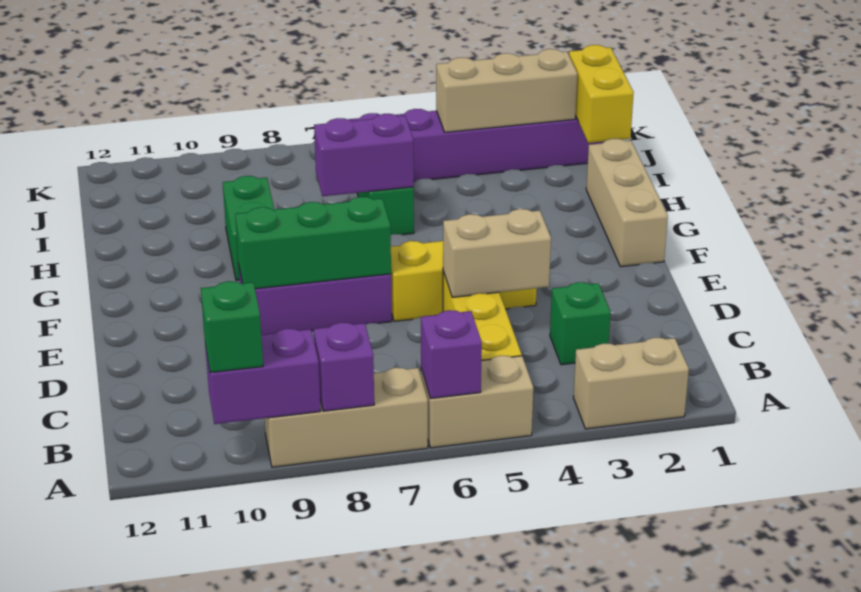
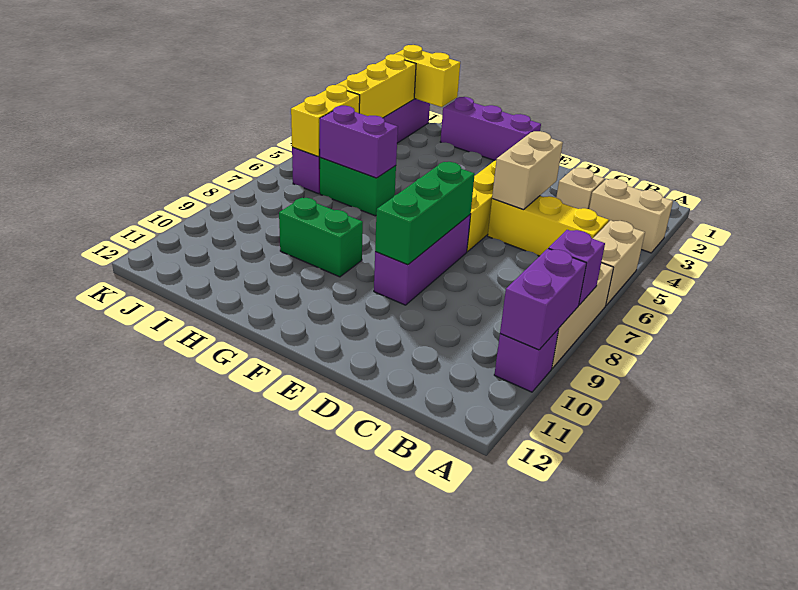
tan brick A2:A3 level 1 -> tan brick A3:B3 level 1
purple brick A6 level 2 -> purple brick A10 level 1
green brick A10 level 3 -> none
green brick C3 level 1 -> tan brick C3 level 1
tan brick F1:H1 level 1 -> purple brick F1:H1 level 1
purple brick H6:H7 level 2 -> purple brick H6:I6 level 2
tan brick J2:J4 level 2 -> yellow brick J2:J4 level 2
none -> yellow brick J5:J6 level 2

